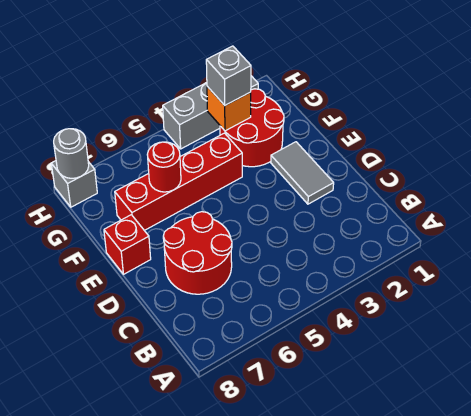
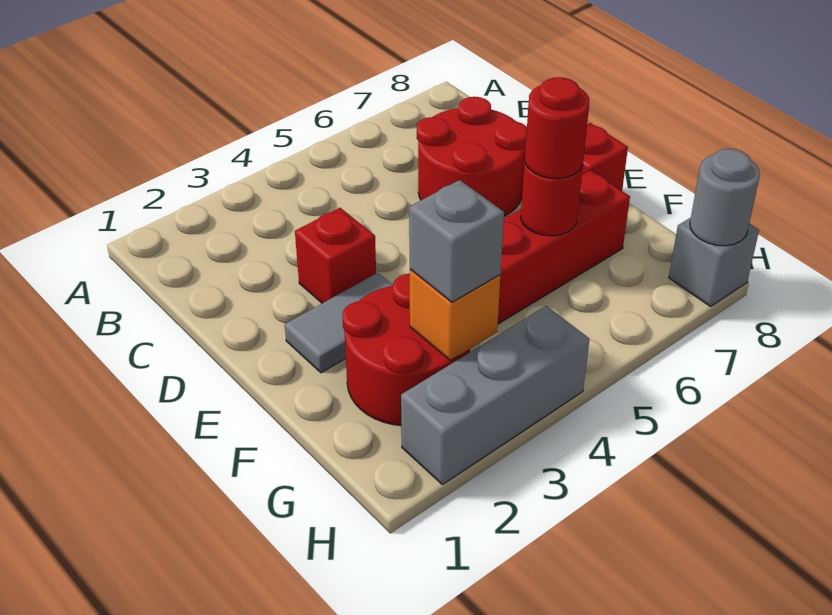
grey tile D2:E2 level 1 -> grey tile E2:E3 level 1
none -> red brick D3 level 1
none -> red round brick F6 level 3

